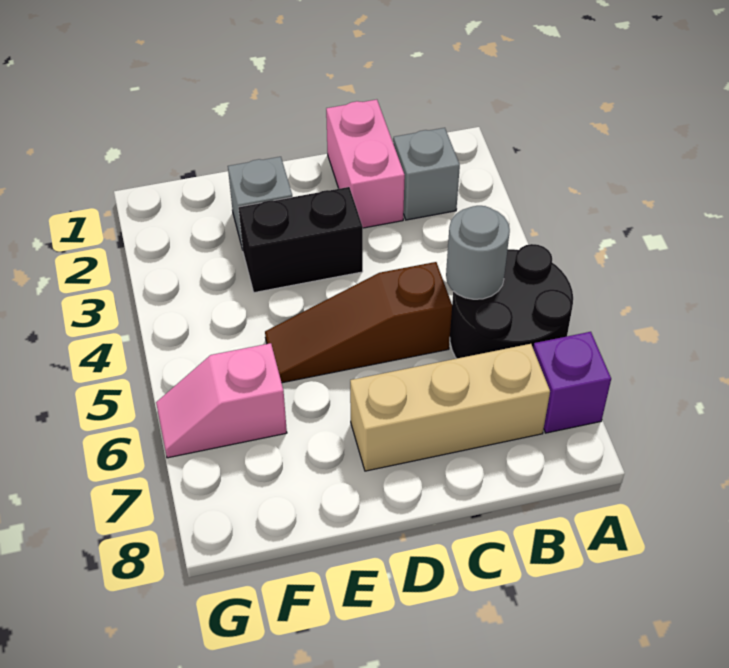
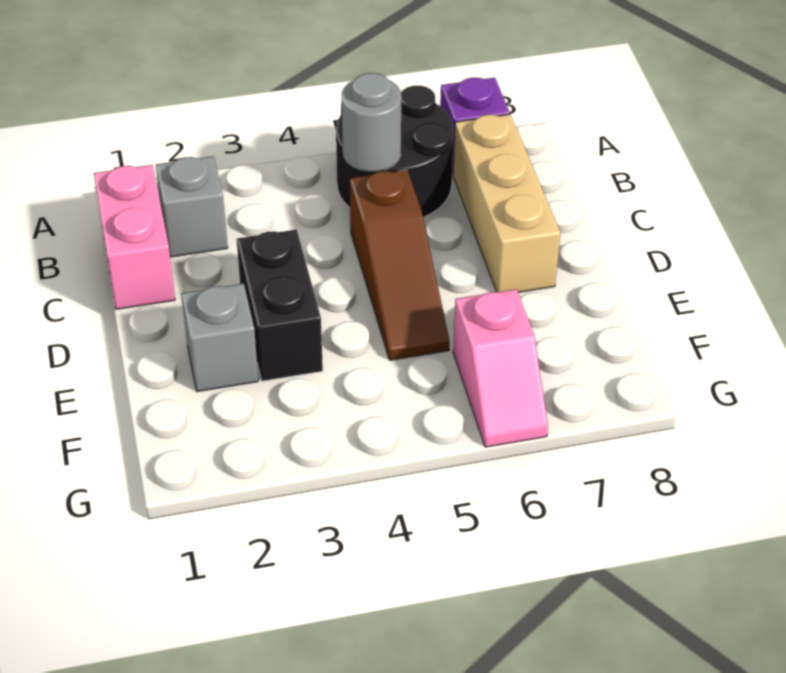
pink brick C1:C2 level 1 -> pink brick B1:C1 level 1

